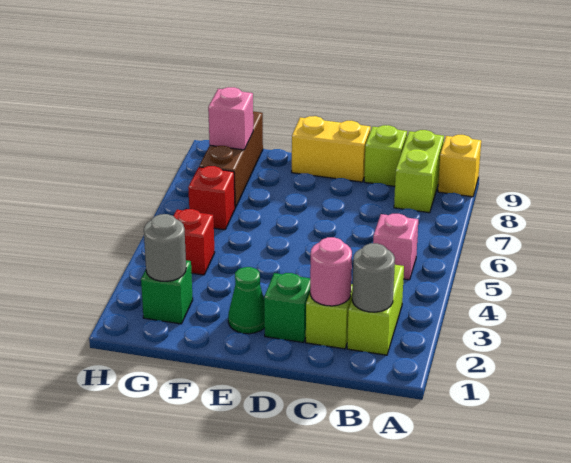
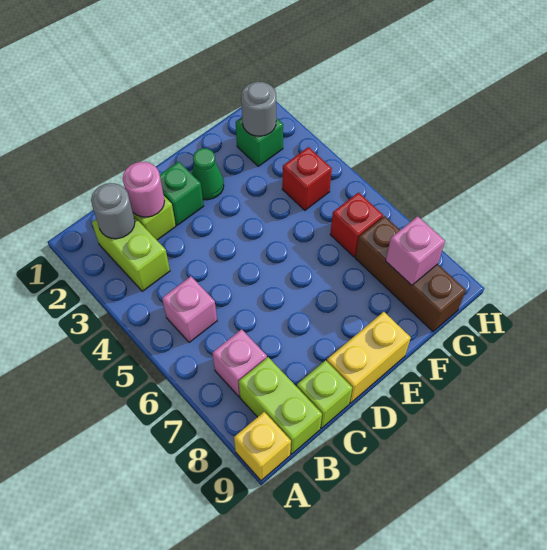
none -> pink brick B7 level 1

